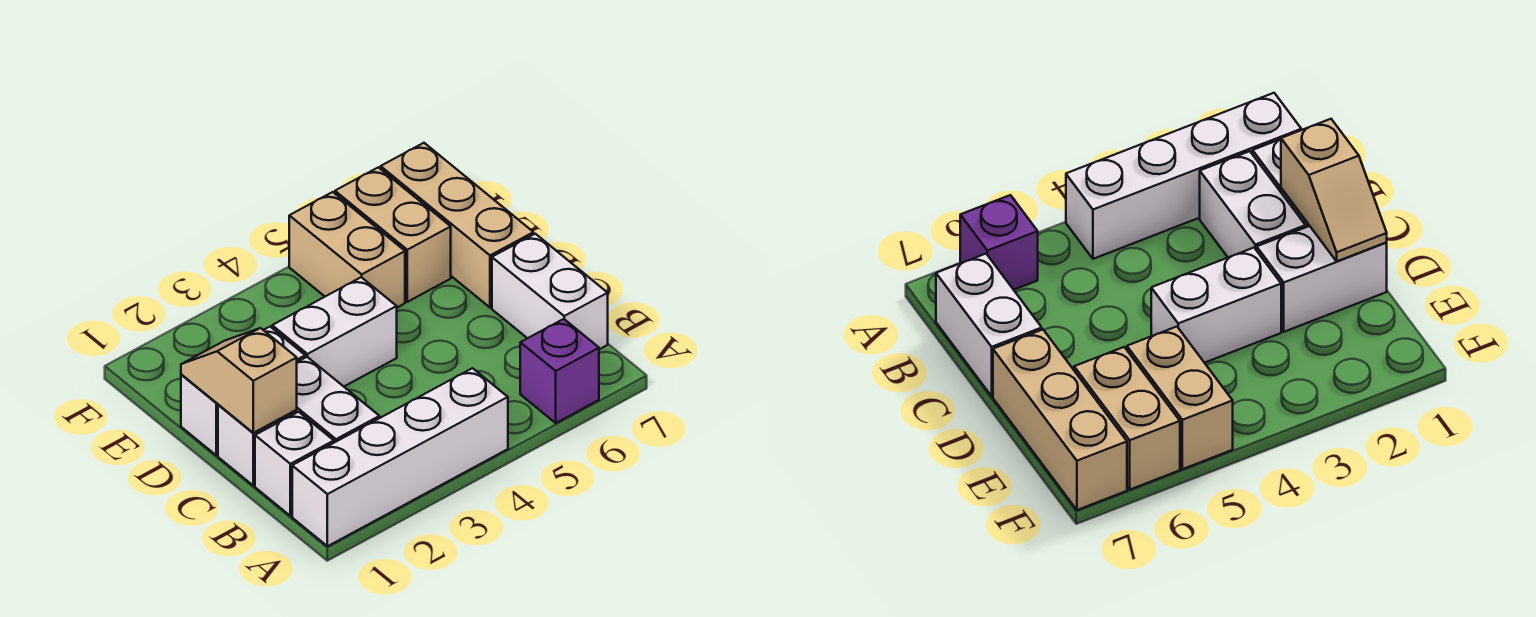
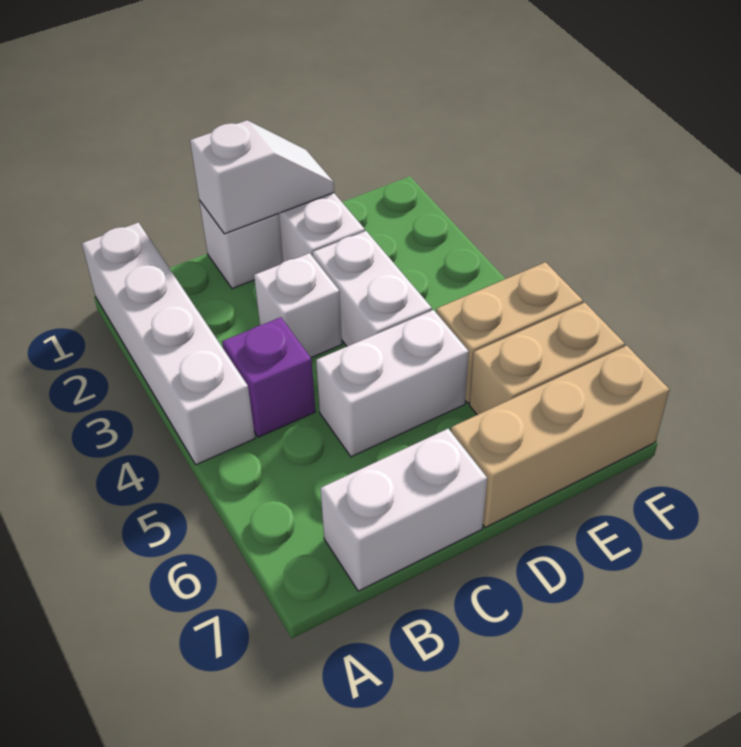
purple brick A6 level 1 -> purple brick B4 level 1
white brick B1 level 1 -> white brick C3 level 1
white brick B2:C2 level 1 -> white brick C5:D5 level 1
tan slope C1:D1 level 2 top C -> white slope C1:D1 level 2 top C

